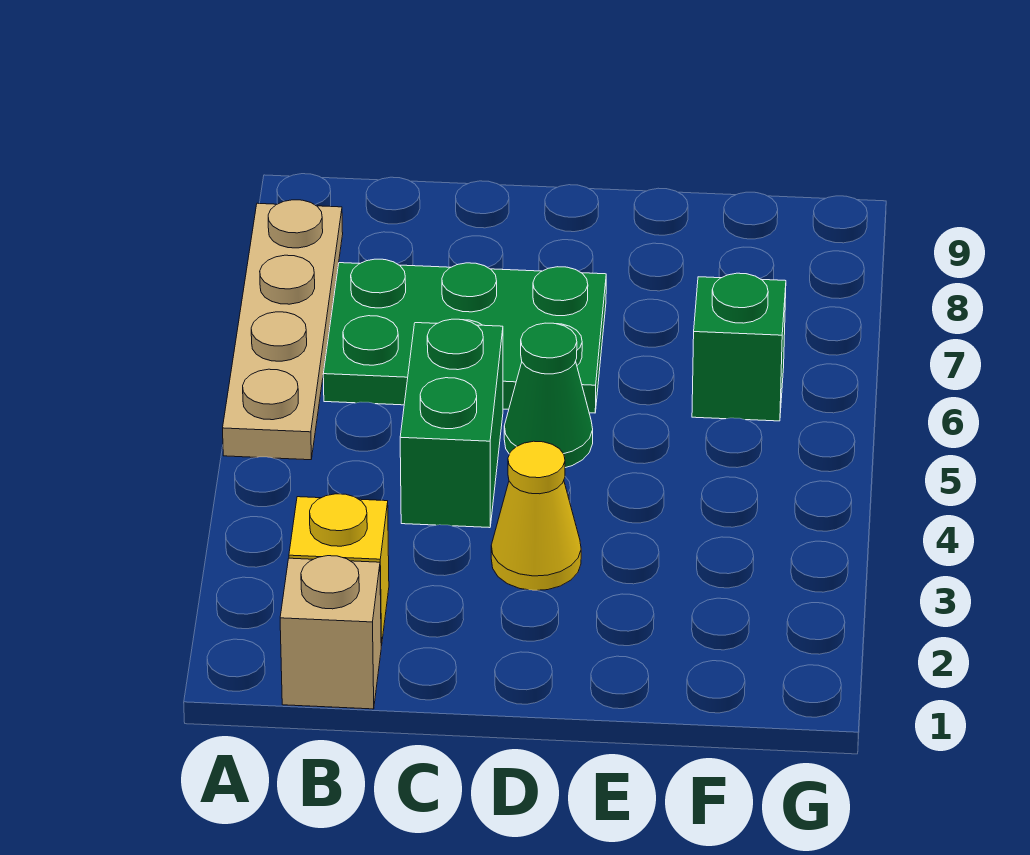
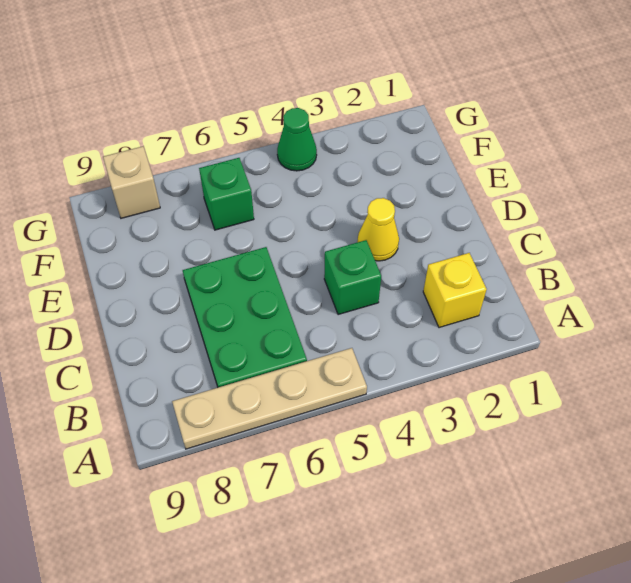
tan brick B1 level 1 -> tan brick G8 level 1
green brick C4:C5 level 1 -> green brick C4 level 1
green cone D5 level 1 -> green cone G4 level 1

